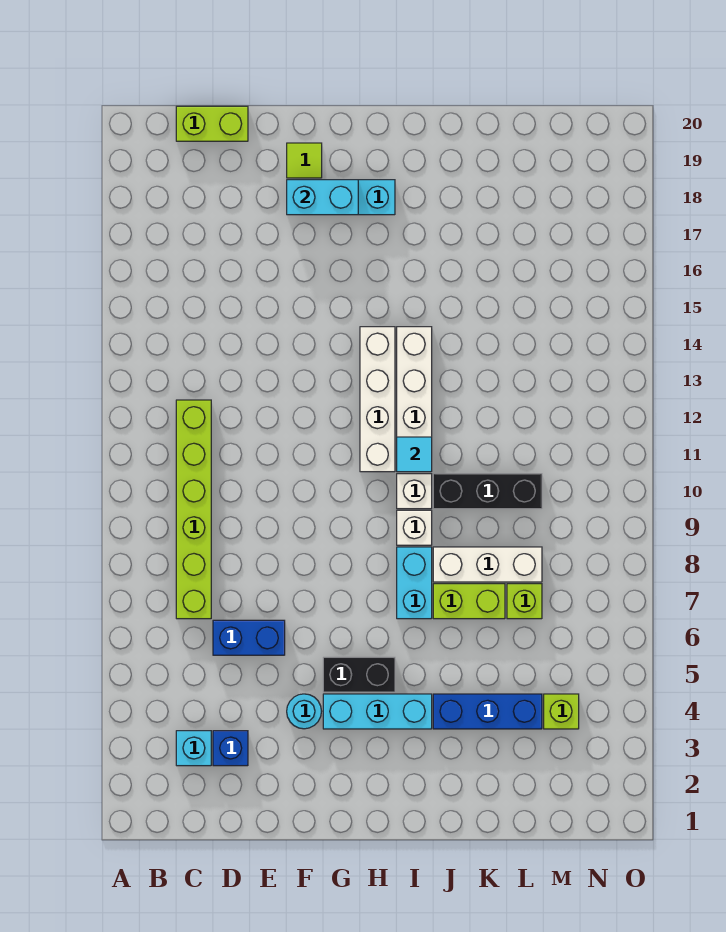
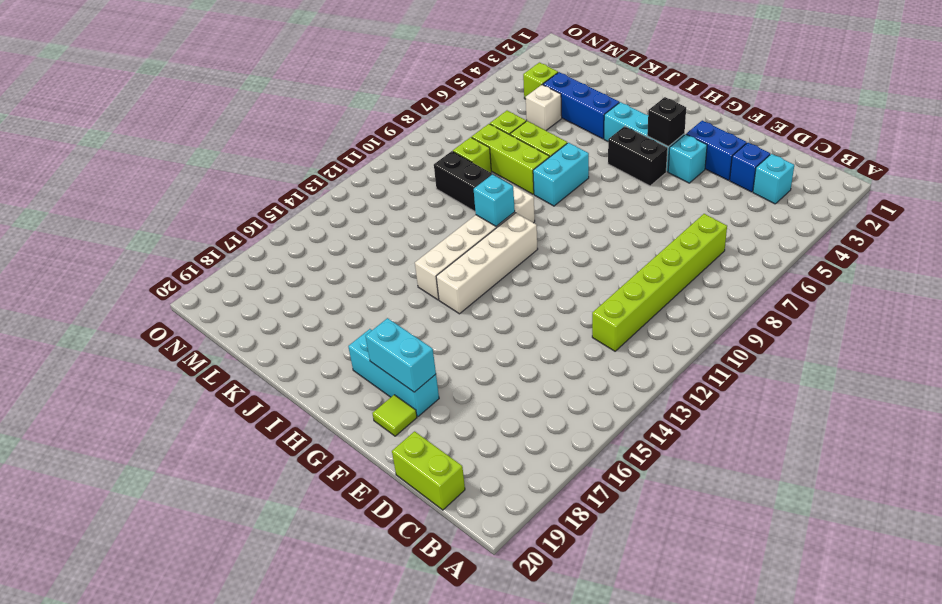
blue brick D6:E6 level 1 -> blue brick E3:F3 level 1
cyan round brick F4 level 1 -> cyan brick F4 level 1
none -> black brick G4 level 2
white brick I9 level 1 -> white brick L5 level 1
cyan tile I11 level 2 -> cyan brick I11 level 2
white brick J8:L8 level 1 -> lime brick J8:L8 level 1
none -> lime brick L9 level 1

